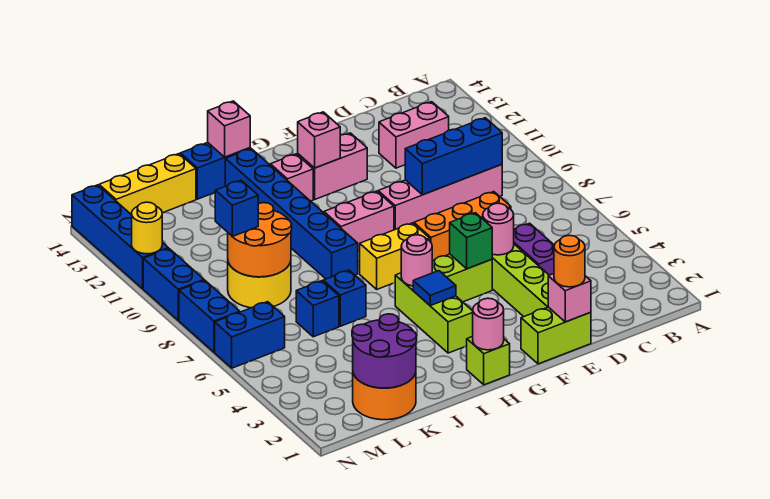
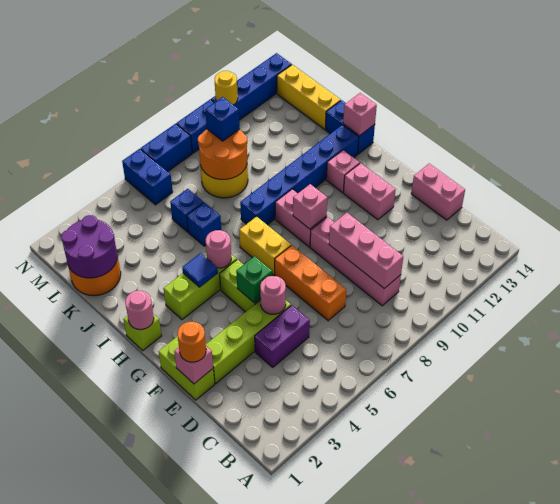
blue brick C9:E9 level 2 -> pink brick C9:E9 level 2
pink brick C12:D12 level 1 -> pink brick D14:E14 level 1
pink brick G12 level 2 -> pink brick G9 level 2

